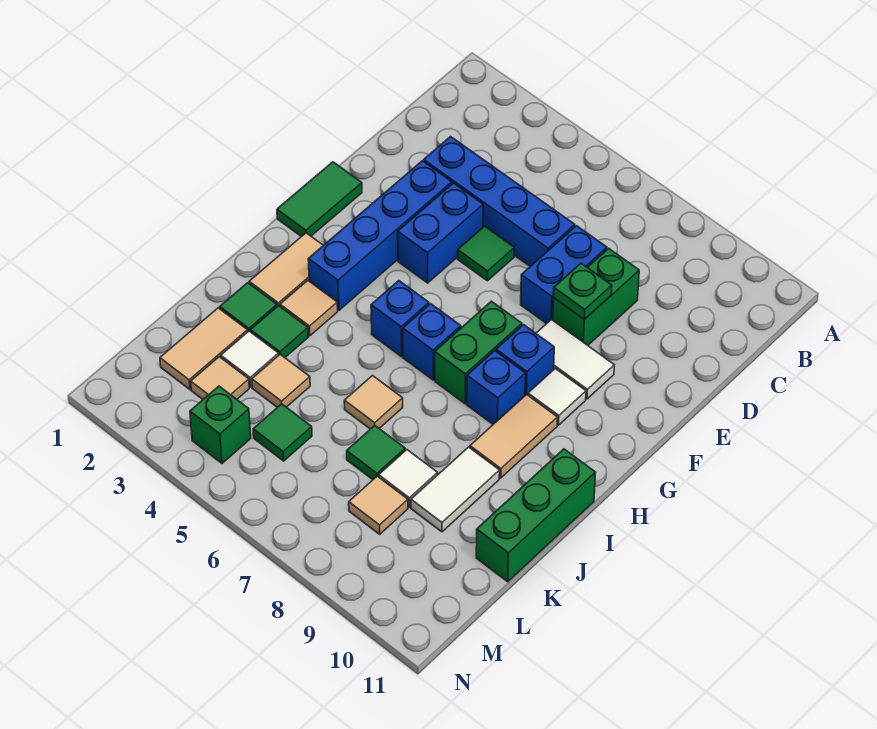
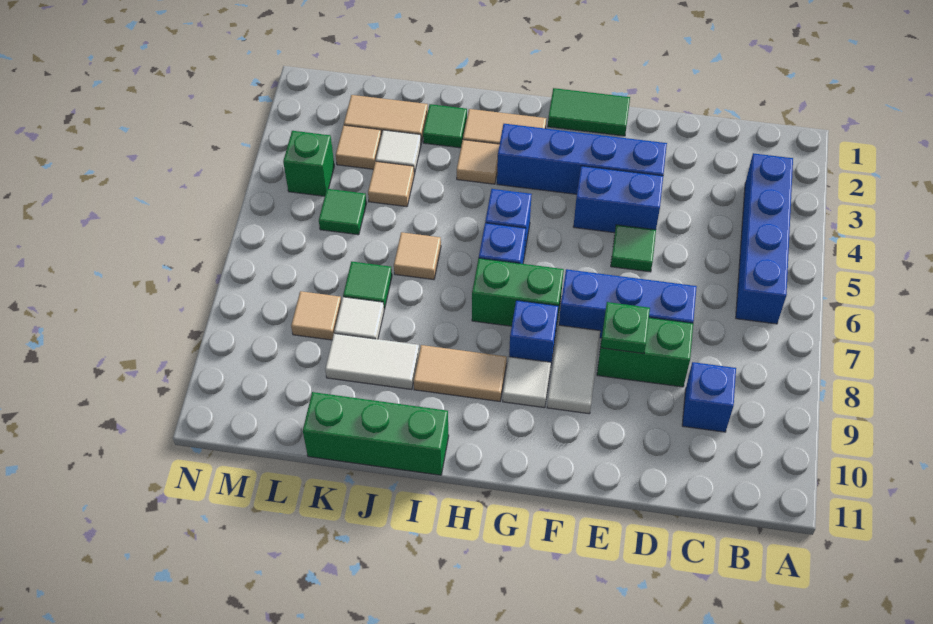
blue brick D3:D6 level 1 -> blue brick B3:B6 level 1
blue brick D7:E7 level 1 -> blue brick D7:F7 level 1
blue brick H8 level 1 -> blue brick C9 level 1
green tile J3 level 1 -> none

